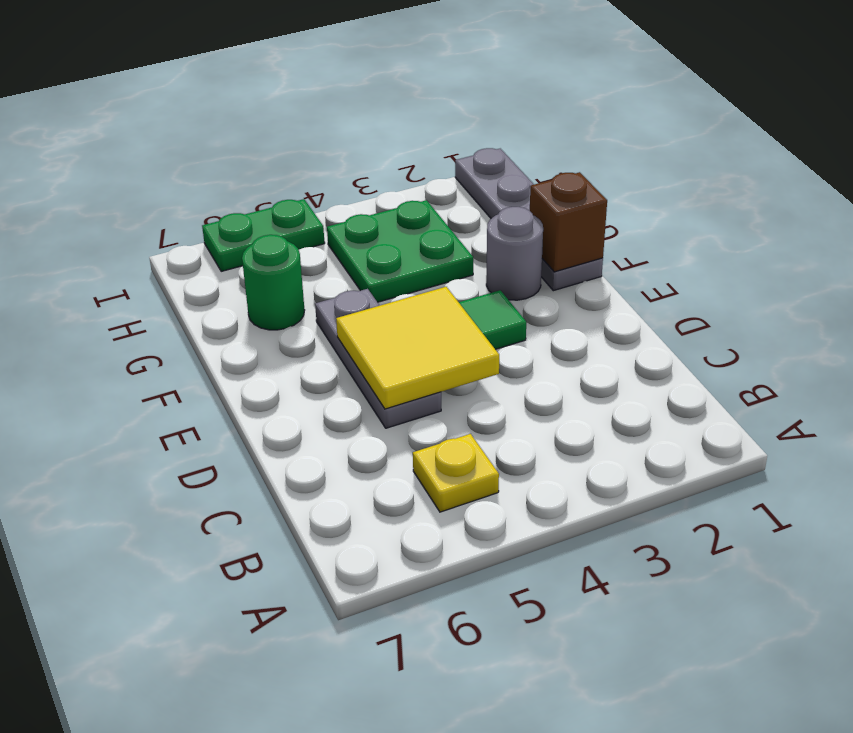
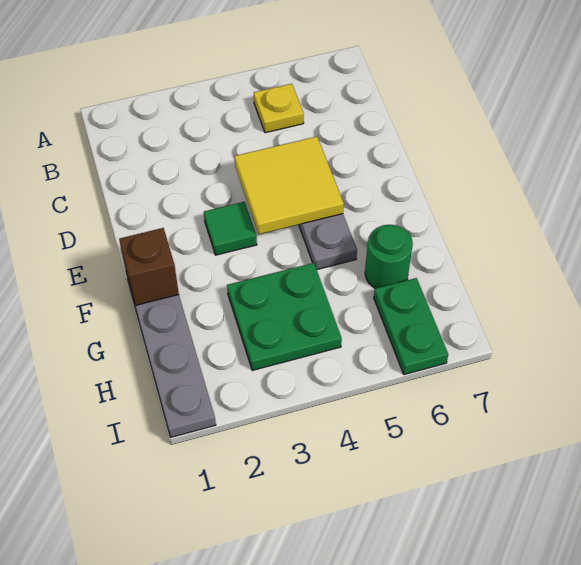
grey round brick F2 level 1 -> none
green plate I5:I6 level 1 -> green plate H6:I6 level 1

